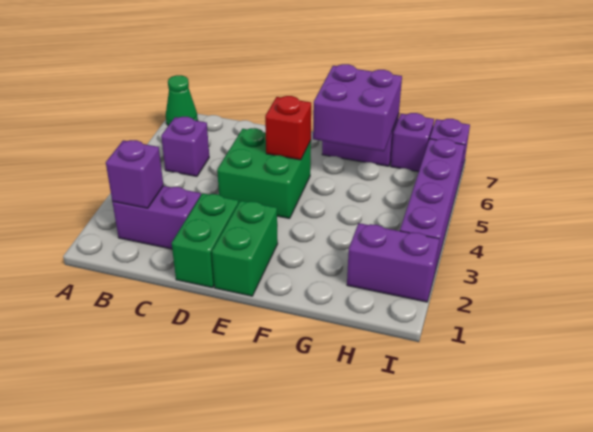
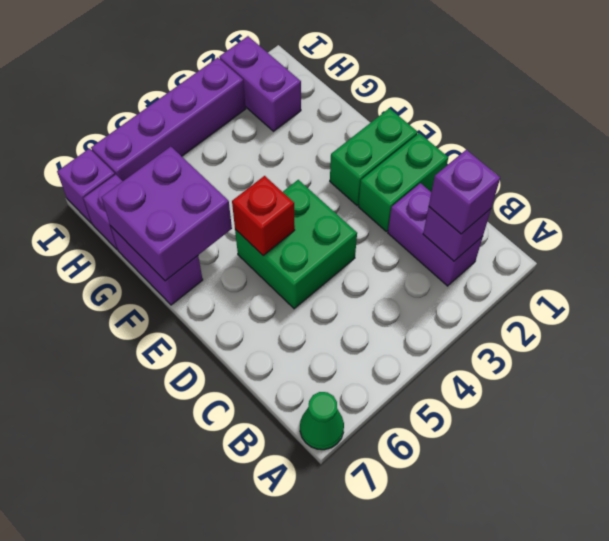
purple brick B5 level 1 -> purple brick B2 level 3

